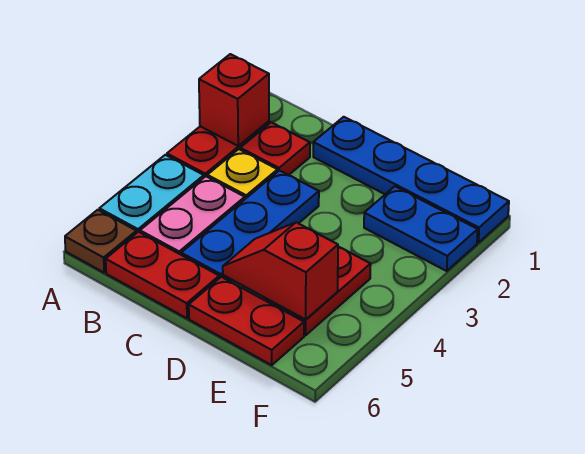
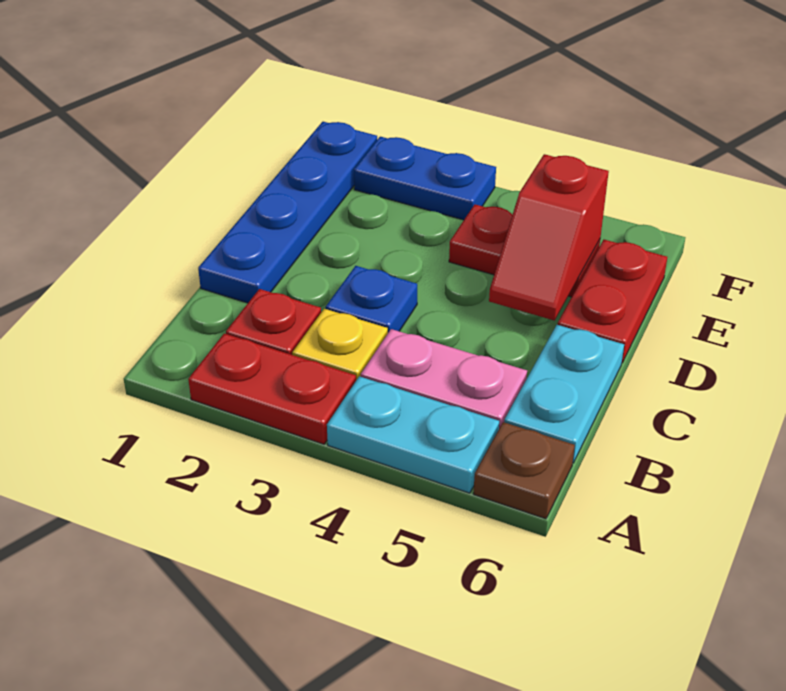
red brick A2 level 2 -> none
red plate B6:C6 level 1 -> cyan plate B6:C6 level 1
blue plate C3:C5 level 1 -> blue plate C3 level 1
blue plate E2:F2 level 1 -> blue plate F2:F3 level 1

